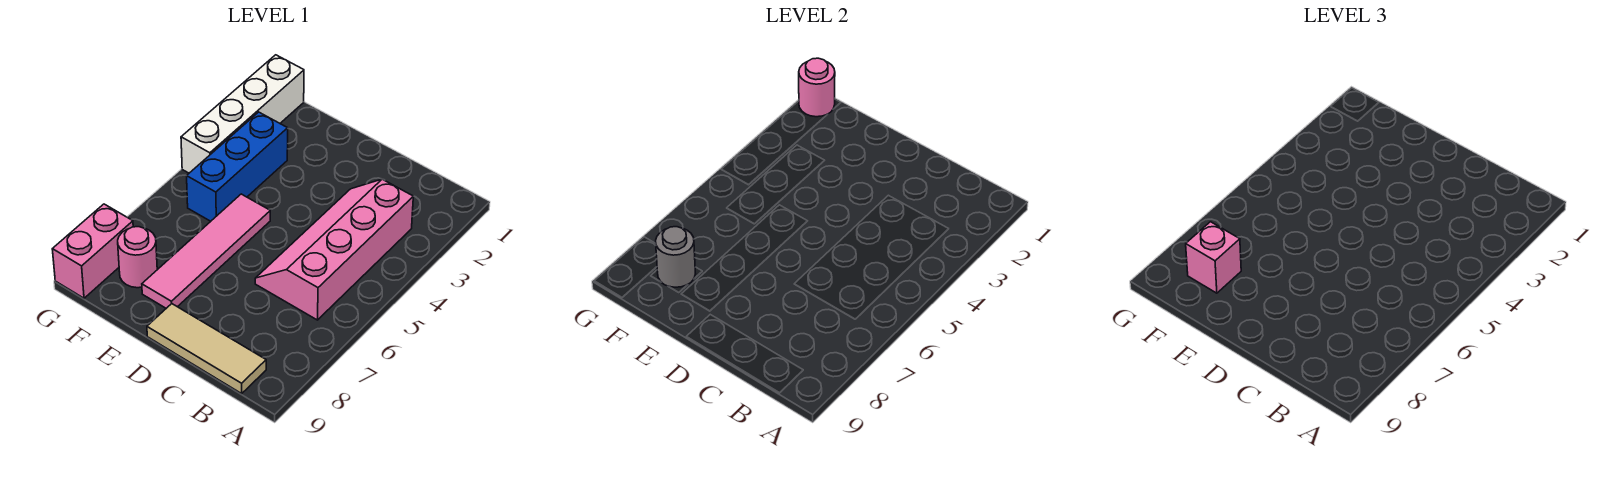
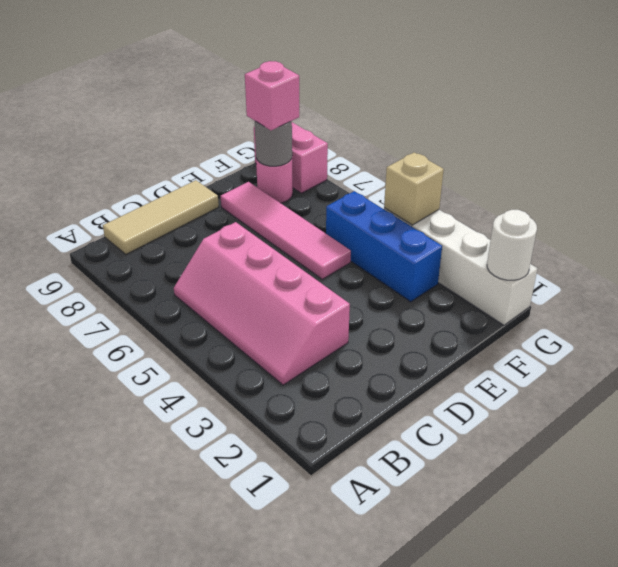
pink slope B3:C6 level 1 top B -> pink slope B3:C6 level 1 top C
pink round brick G1 level 2 -> white round brick G1 level 2
none -> tan brick G4 level 2

